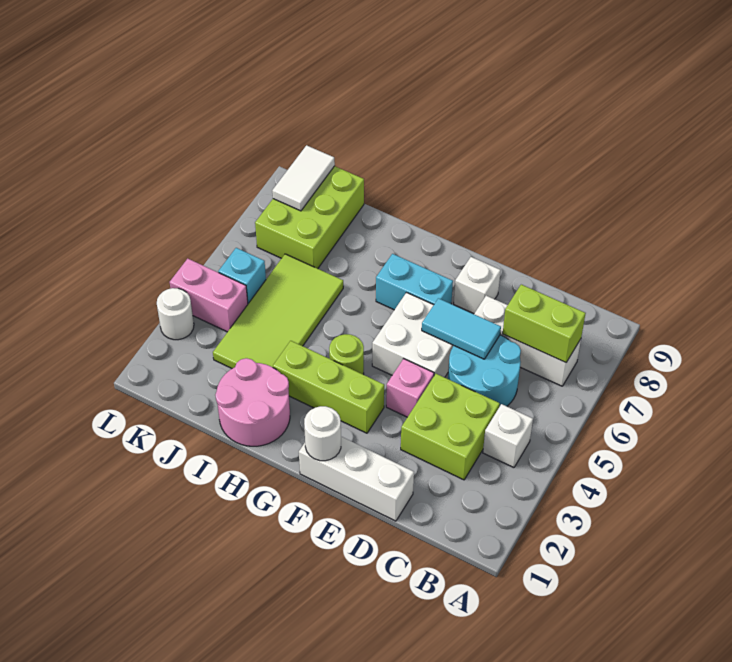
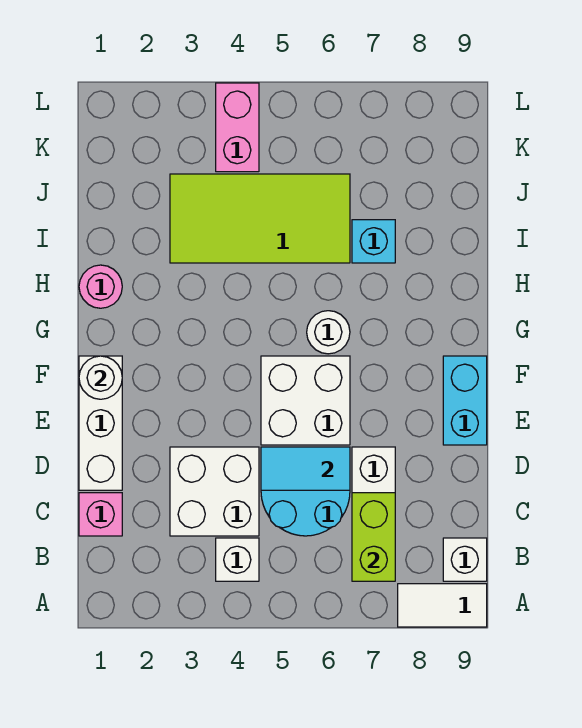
lime brick C3:D4 level 1 -> white brick C3:D4 level 1
cyan tile D6:E6 level 2 -> cyan tile D5:D6 level 2
pink brick E4 level 1 -> pink brick C1 level 1
white brick E8 level 1 -> white brick B9 level 1
lime brick F3:H3 level 1 -> none
cyan brick F7:G7 level 1 -> cyan brick E9:F9 level 1
lime round brick G4 level 1 -> none
pink round brick H1:I2 level 1 -> pink round brick H1 level 1
lime brick J7:K9 level 1 -> none
cyan brick K5 level 1 -> cyan brick I7 level 1
white tile K8:K9 level 2 -> white tile A8:A9 level 1
white round brick L3 level 1 -> white round brick G6 level 1

